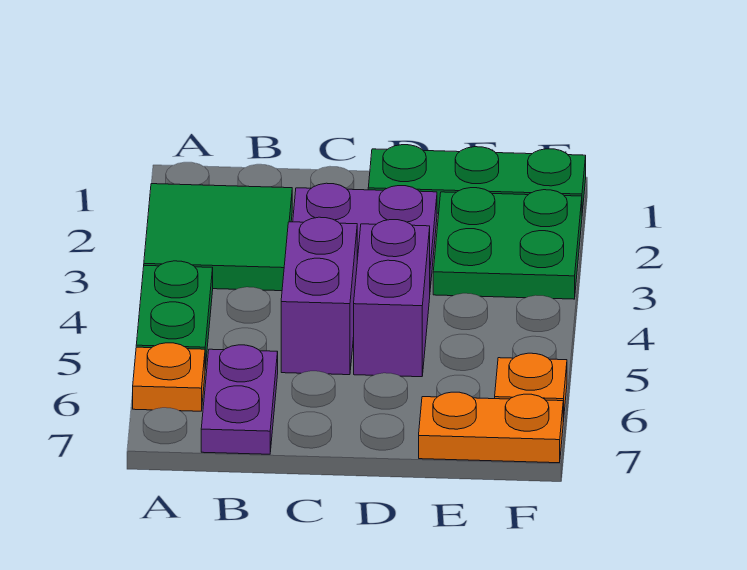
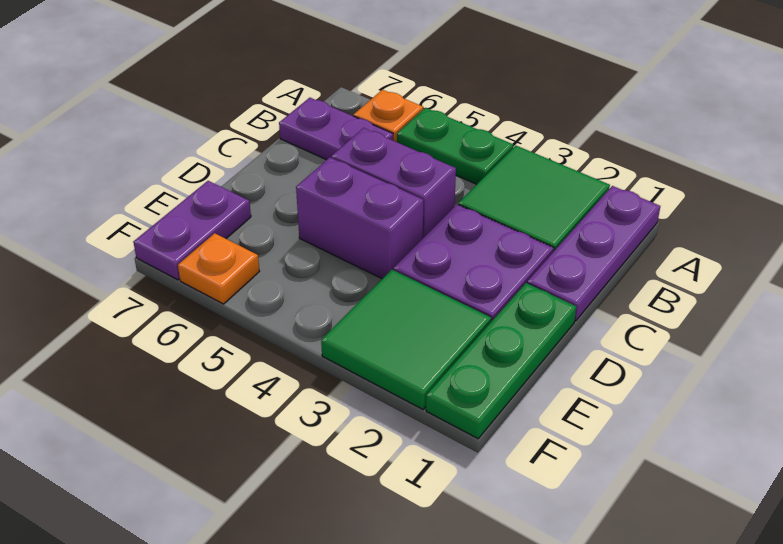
none -> purple plate A1:C1 level 1
green plate E2:F3 level 1 -> green tile E2:F3 level 1
orange plate E7:F7 level 1 -> purple plate E7:F7 level 1

